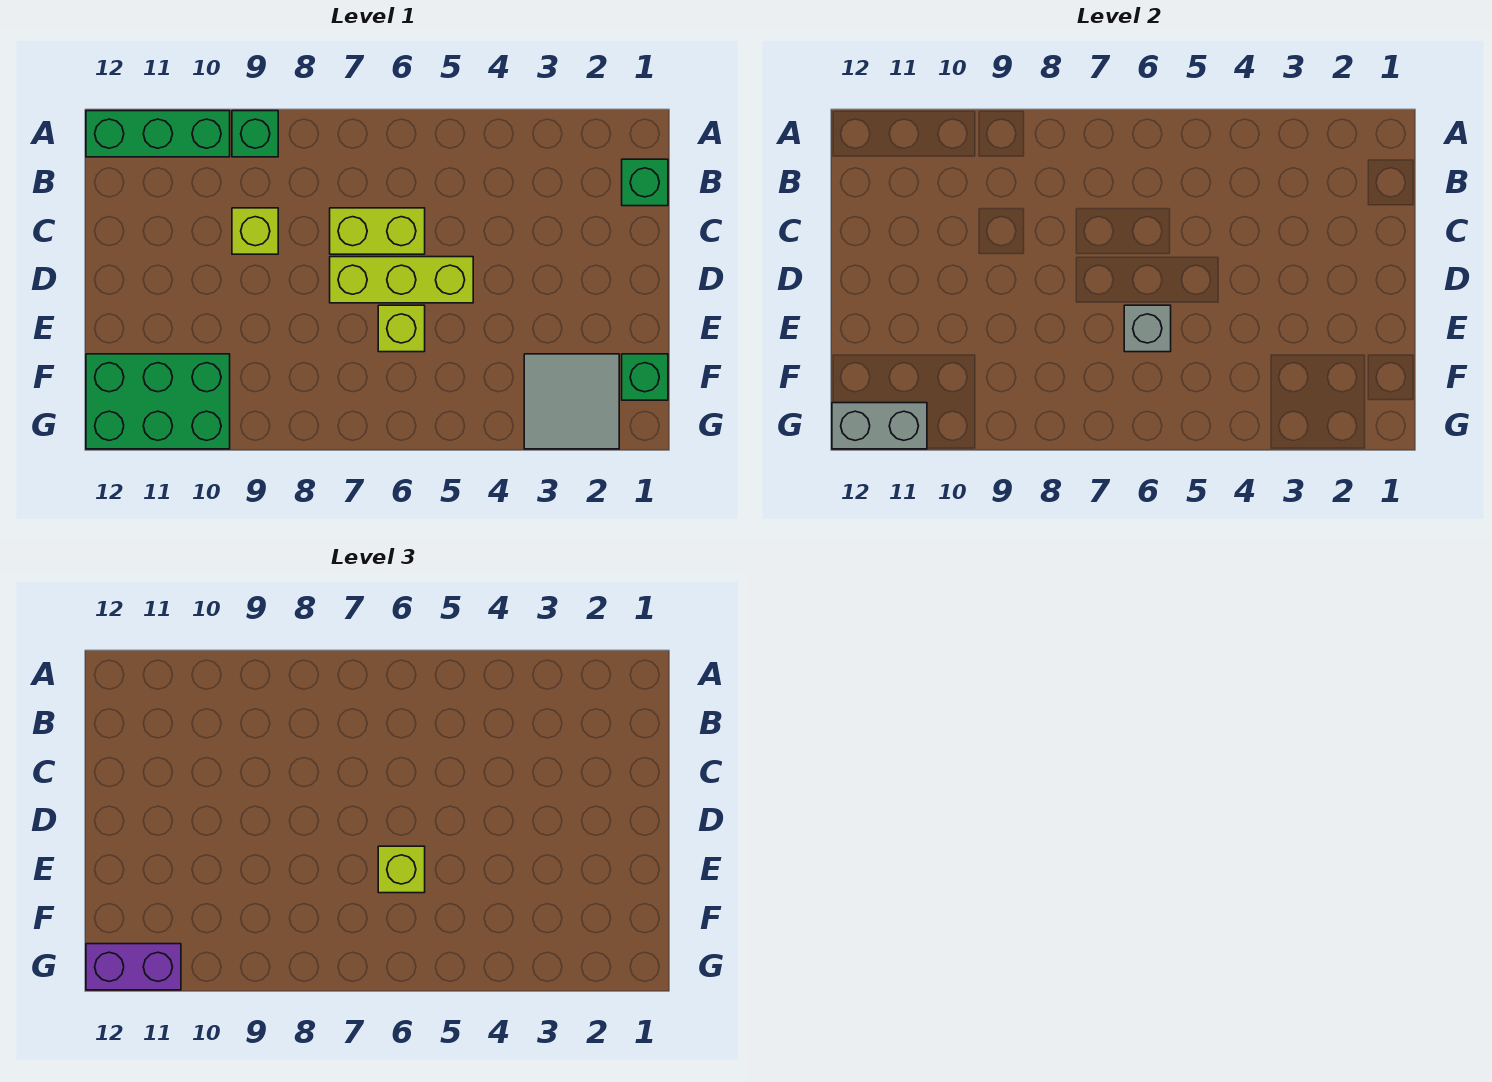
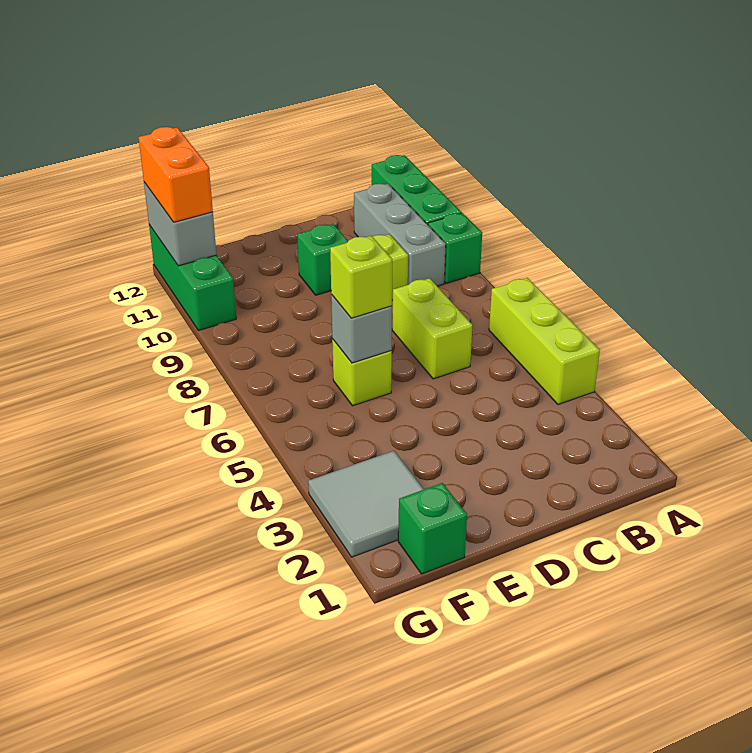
green brick B1 level 1 -> green brick D10 level 1
none -> grey brick B9:B11 level 1
lime brick D5:D7 level 1 -> lime brick A4:A6 level 1
green brick F10:G12 level 1 -> green brick G10:G12 level 1
purple brick G11:G12 level 3 -> orange brick G11:G12 level 3

